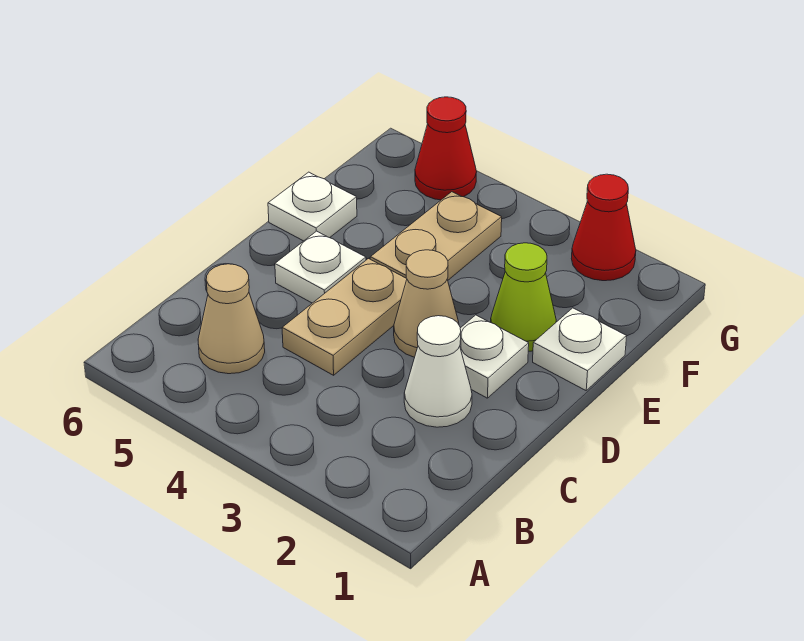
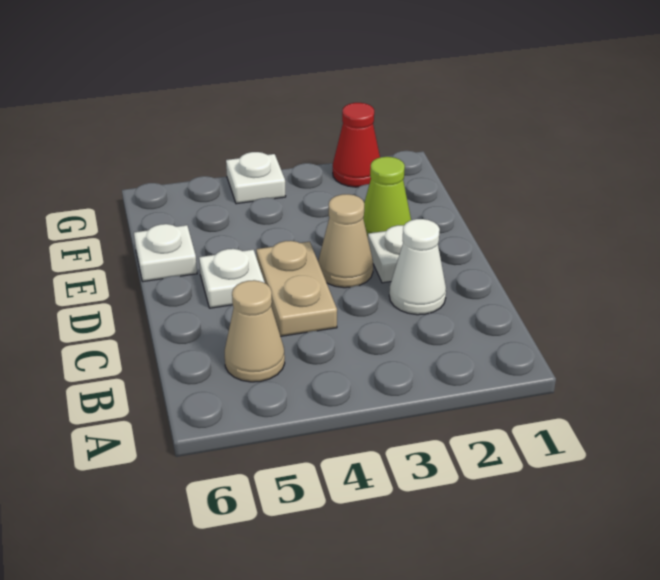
white plate E1 level 1 -> white plate G4 level 1
tan plate E4:F4 level 1 -> none
red cone G5 level 1 -> none

